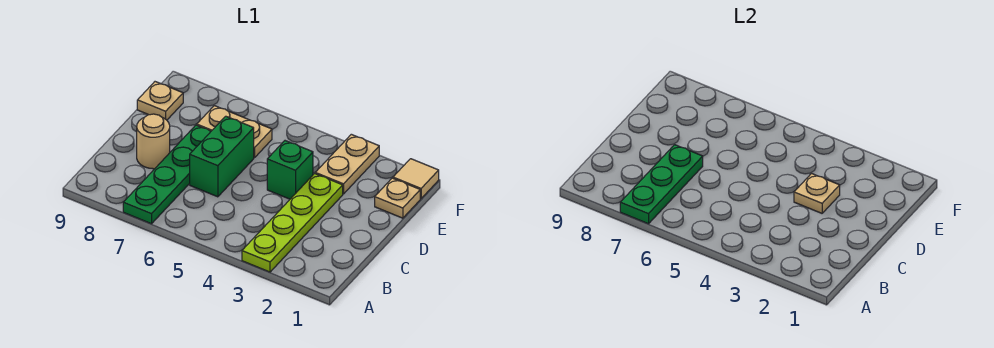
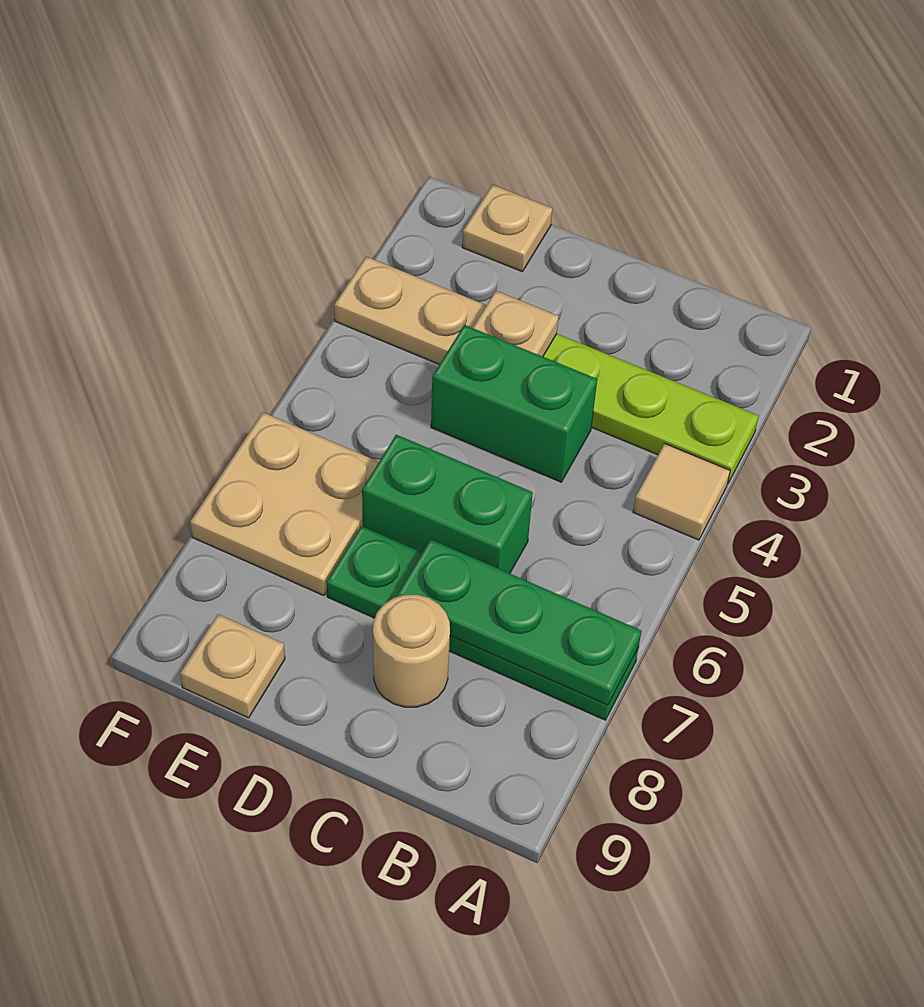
green brick D4 level 1 -> green brick C4:D4 level 1
tan plate E6:E7 level 1 -> tan plate E6:F7 level 1
tan tile F1 level 1 -> tan tile A4 level 1

